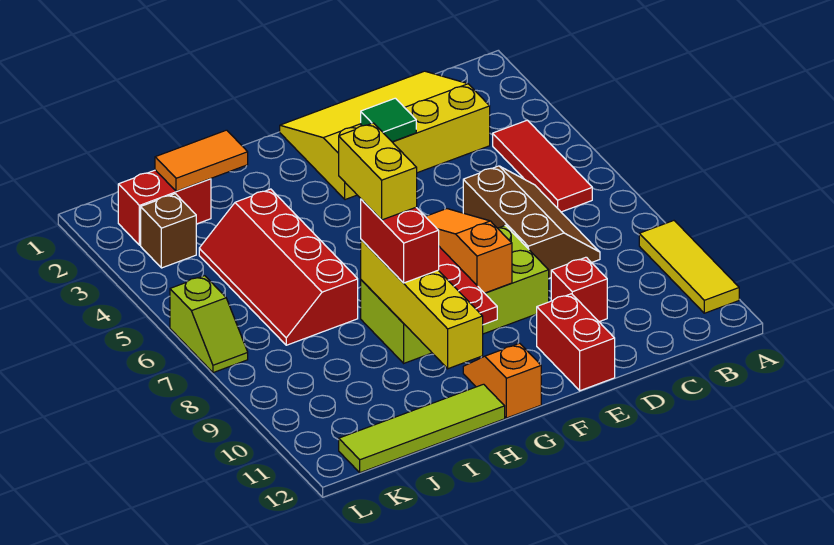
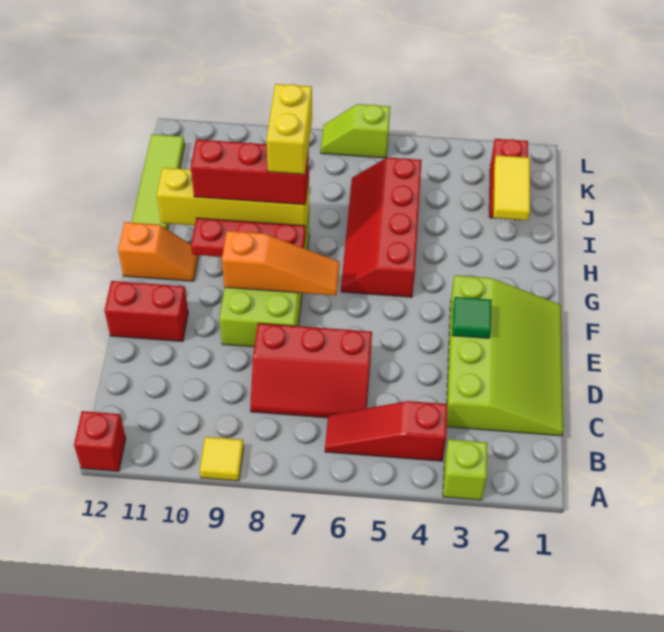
none -> lime brick A3 level 1
yellow tile A9:A11 level 1 -> yellow tile A9 level 1
red tile B4:B6 level 1 -> red slope B4:B6 level 1 top 4
yellow slope C1:F3 level 1 top 3 -> lime slope C1:F3 level 1 top 3
brown slope C6:D8 level 1 top D -> red slope C6:D8 level 1 top D
red brick D10 level 1 -> red brick A12 level 1
yellow brick H7:H8 level 4 -> yellow brick H8:I8 level 4
red brick H8:H9 level 3 -> red brick H8:H10 level 3
orange tile I2:J2 level 2 -> yellow tile I2:J2 level 2
red slope I4:J7 level 1 top I -> red slope G5:J6 level 1 top 5
brown brick K3 level 1 -> none

